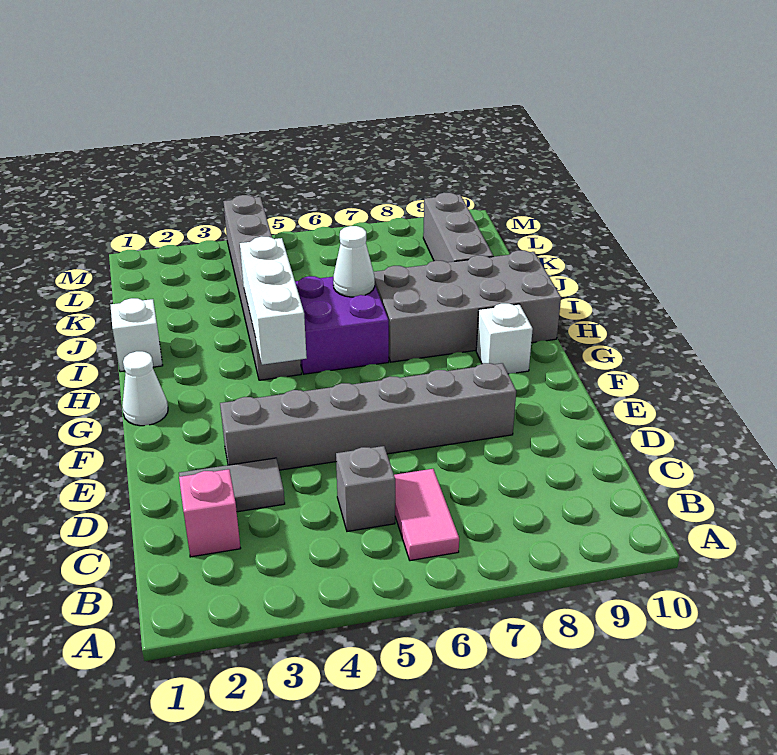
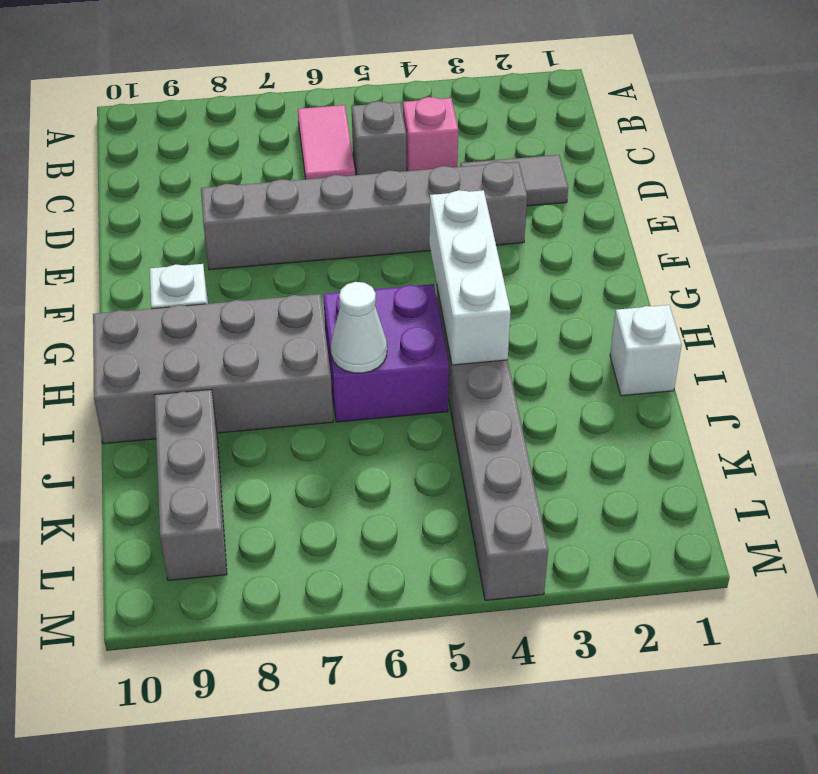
pink brick C2 level 1 -> pink brick C4 level 1
white cone G1 level 1 -> none

